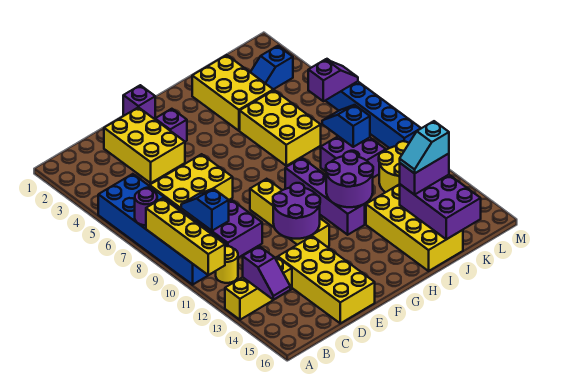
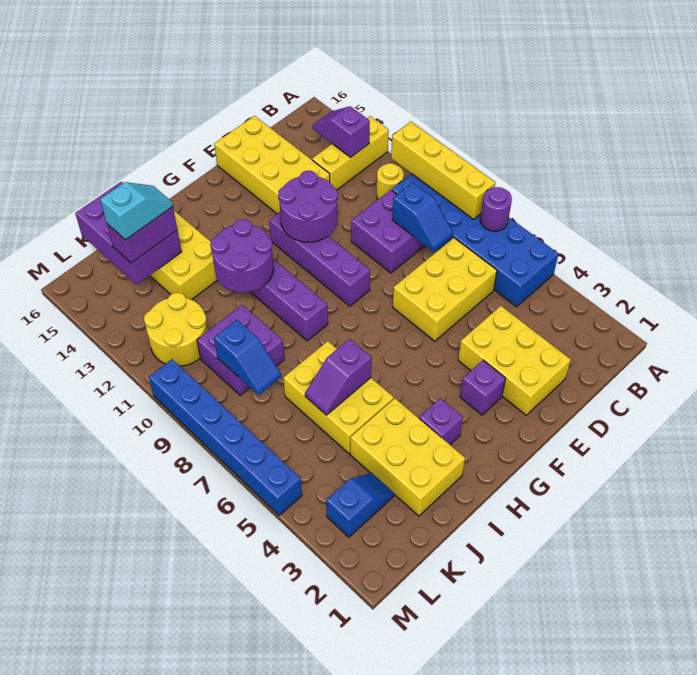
purple brick F1 level 1 -> purple brick H3 level 1
yellow brick F9:F12 level 1 -> purple brick F9:F12 level 1
purple slope L6:M6 level 2 top L -> purple slope I6:J6 level 2 top I

